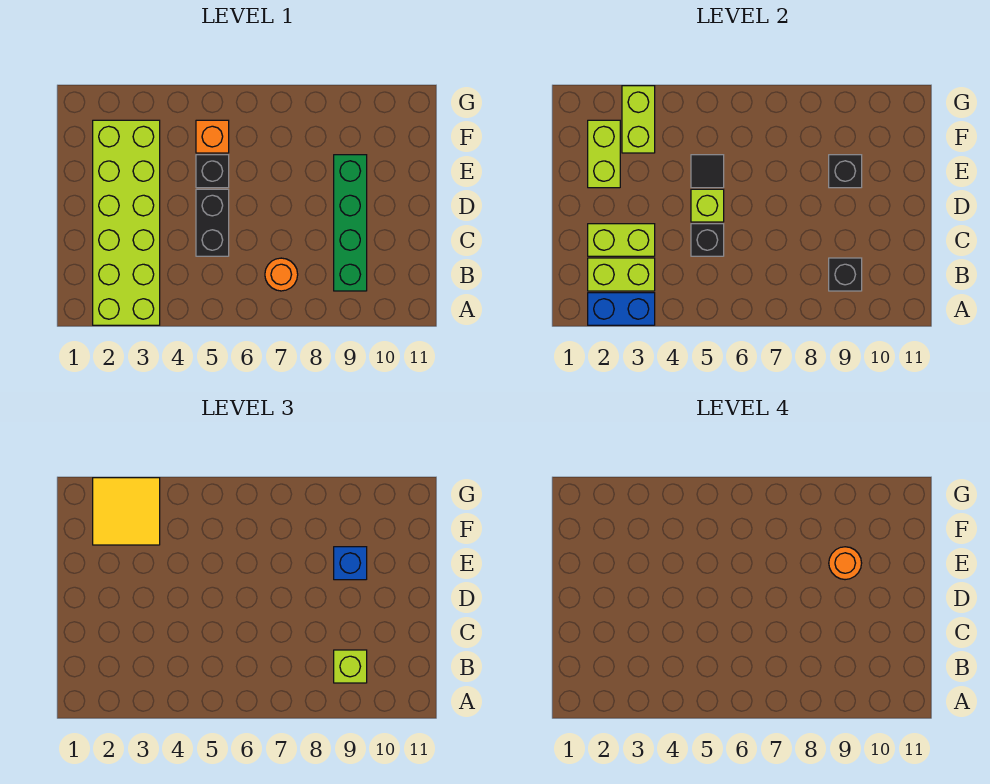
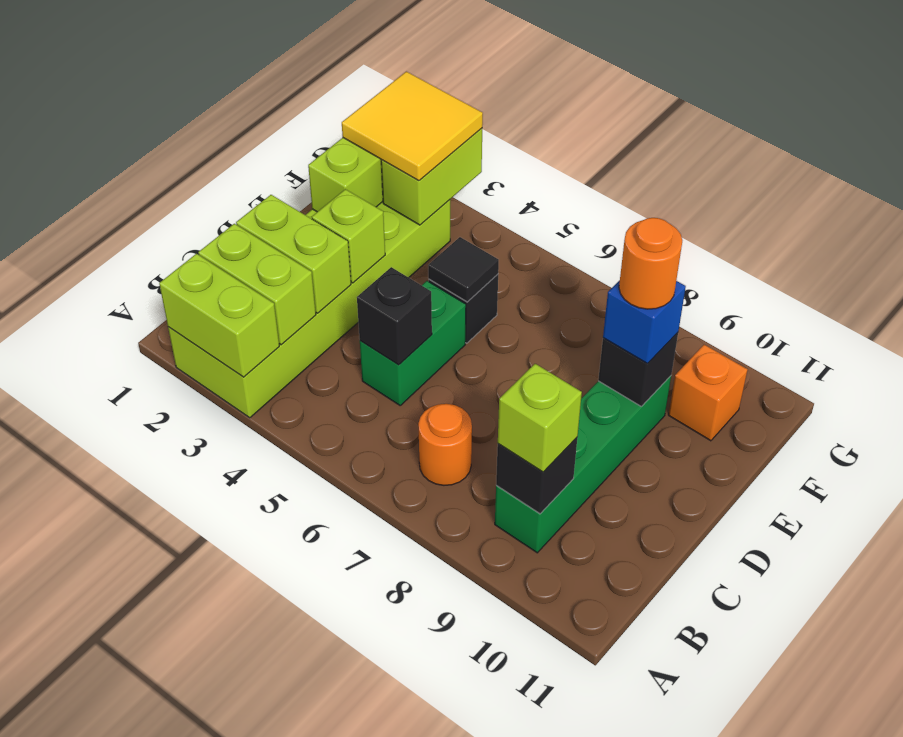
blue brick A2:A3 level 2 -> lime brick A2:A3 level 2
black brick C5:D5 level 1 -> green brick C5:D5 level 1
lime brick D5 level 2 -> lime brick D3 level 2
orange brick F5 level 1 -> orange brick F10 level 1

